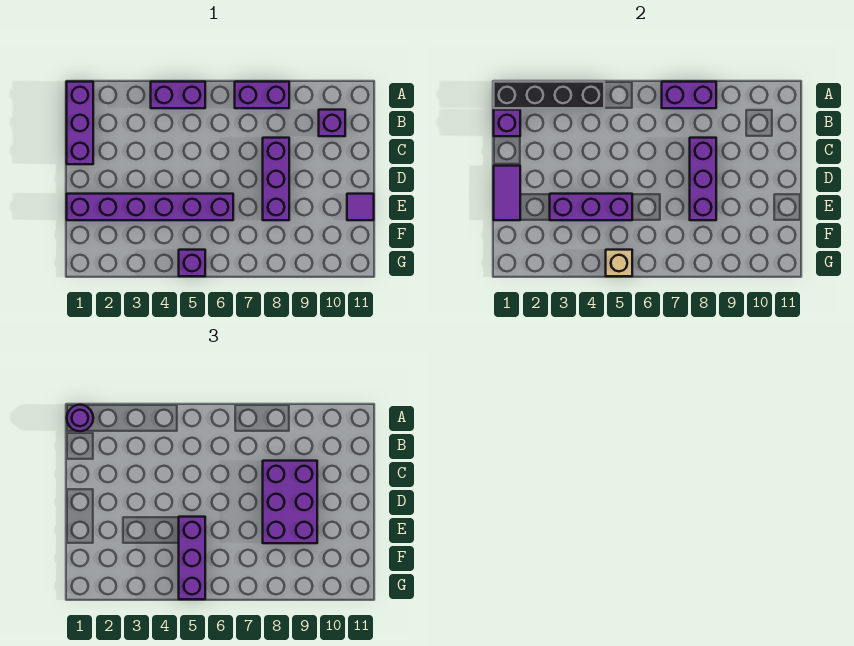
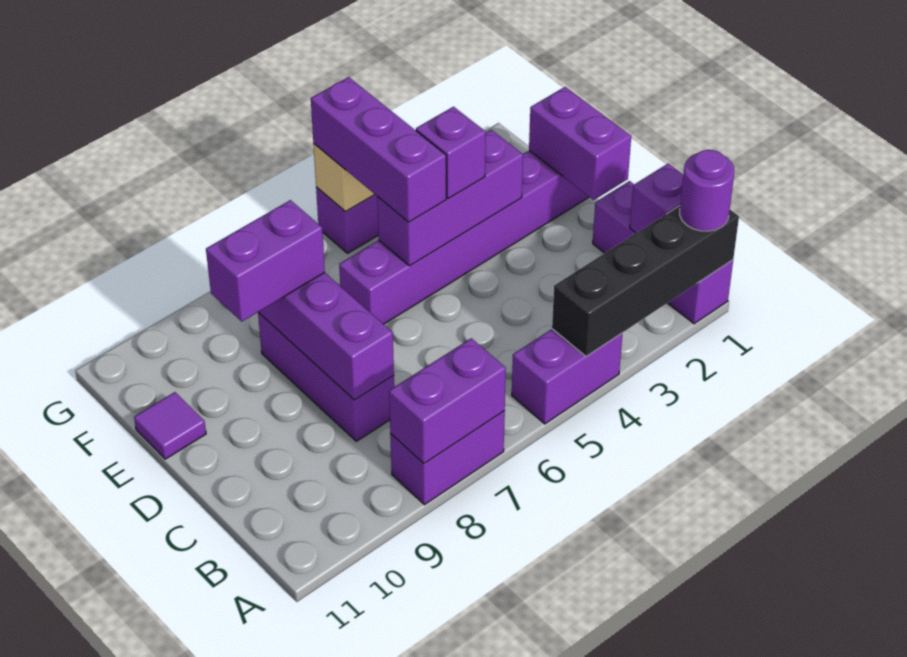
purple brick B10 level 1 -> purple brick E4 level 3
purple brick C8:E9 level 3 -> purple brick E8:E9 level 3
purple tile D1:E1 level 2 -> purple brick D1:E1 level 2

